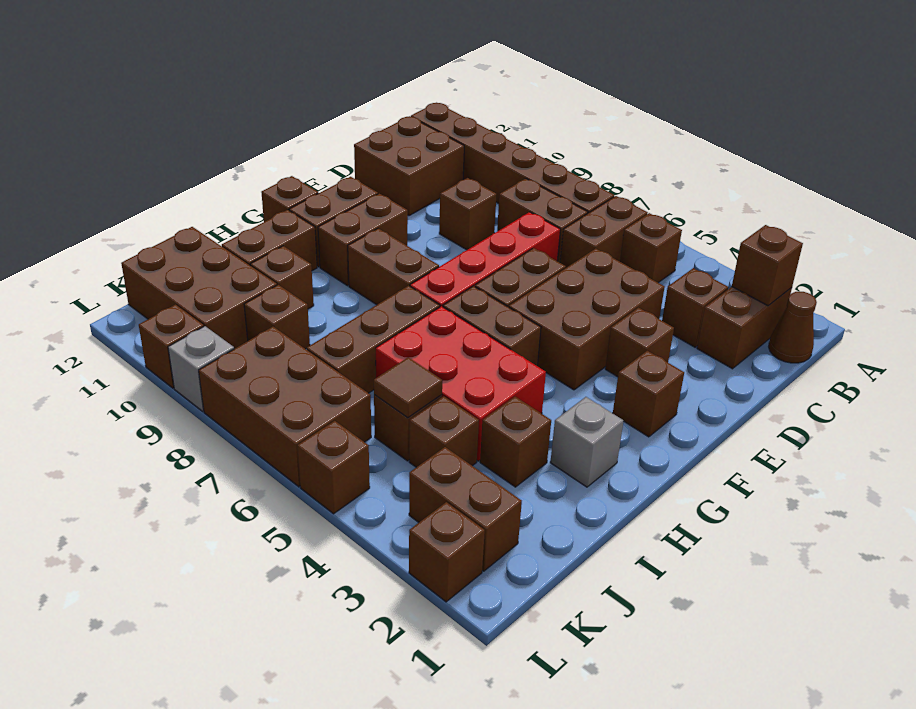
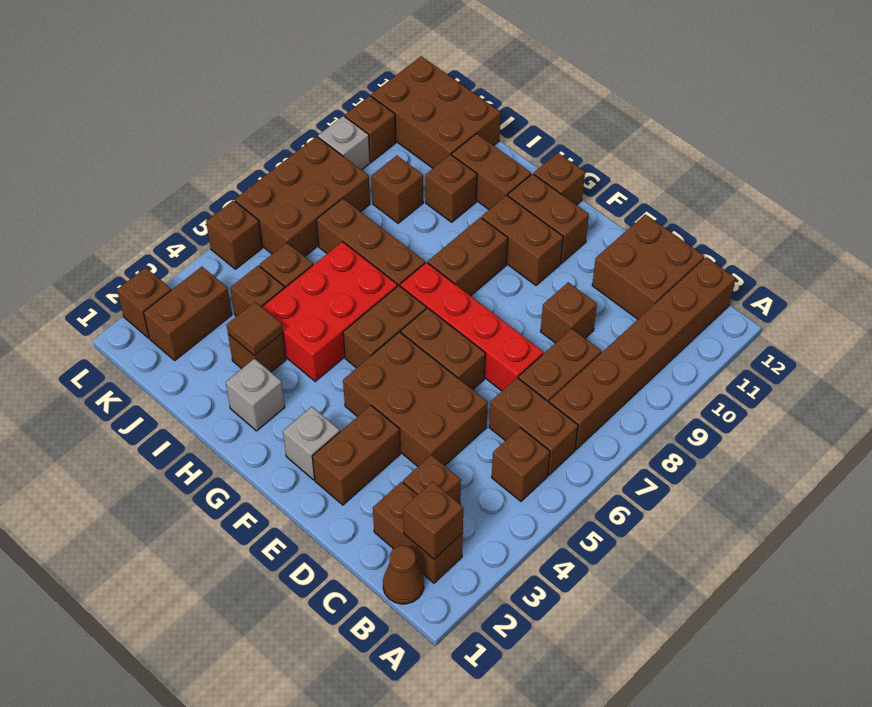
brown brick E3 level 1 -> brown brick E2:E3 level 1
brown brick F2 level 1 -> grey brick F2 level 1
brown tile J5 level 2 -> brown tile I3 level 2
brown brick J10:K12 level 1 -> brown brick J11:L12 level 1

